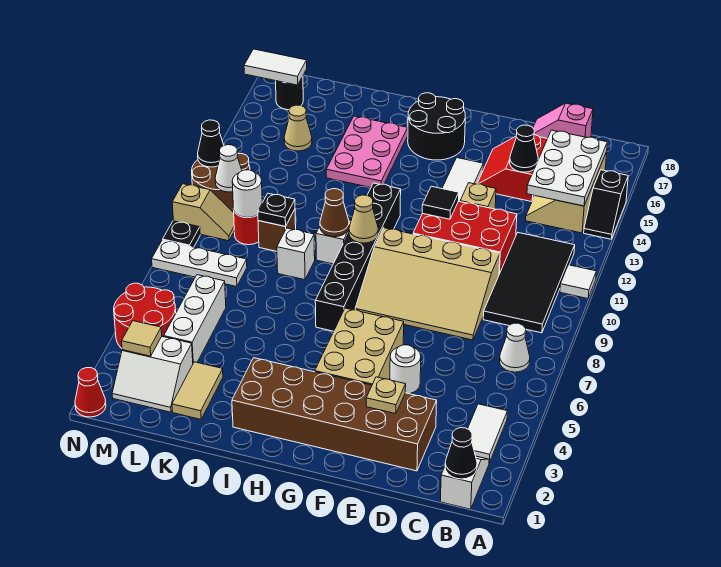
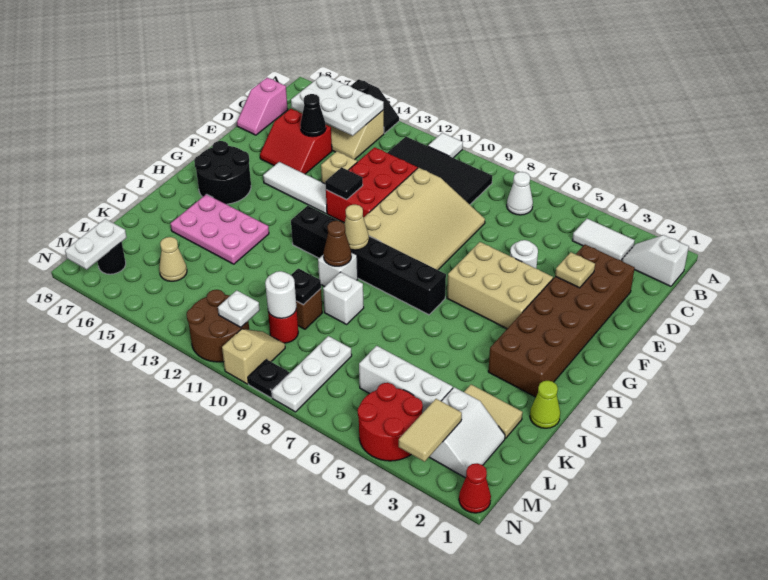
black cone B1 level 2 -> none
none -> lime cone J1 level 1
tan tile M3 level 2 -> tan tile M3:N3 level 2
white cone M11 level 2 -> white plate M11 level 2
white tile M17:N17 level 2 -> white plate M17:N17 level 2
black cone N12 level 2 -> none

